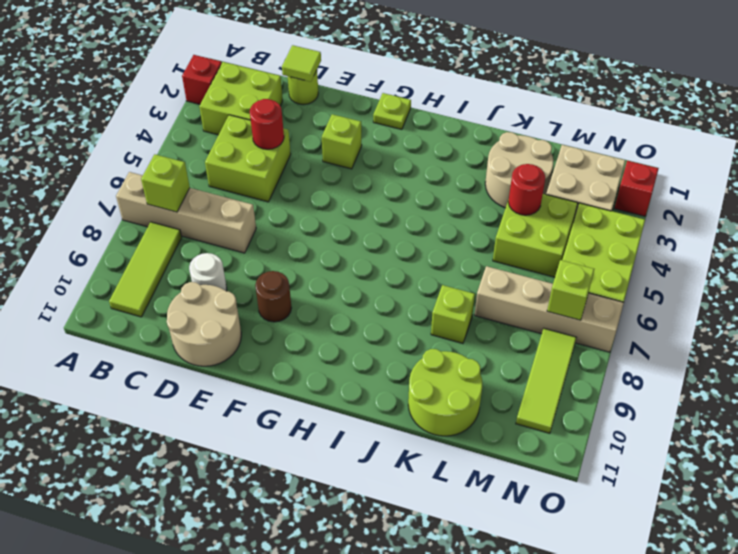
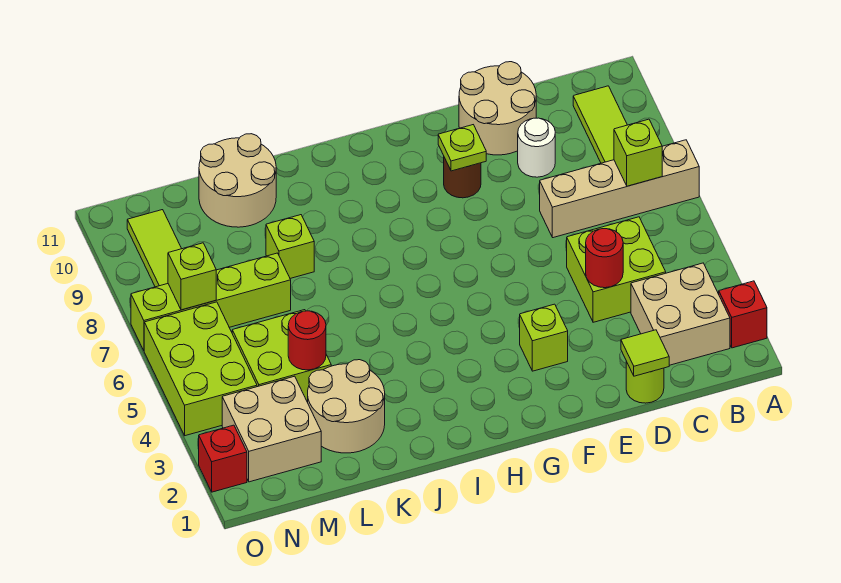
lime brick B2:C3 level 1 -> tan brick B2:C3 level 1
lime plate G1 level 1 -> lime plate F9 level 2
lime round brick K10:L11 level 1 -> tan round brick K10:L11 level 1
tan brick L7:O7 level 1 -> lime brick L7:O7 level 1

